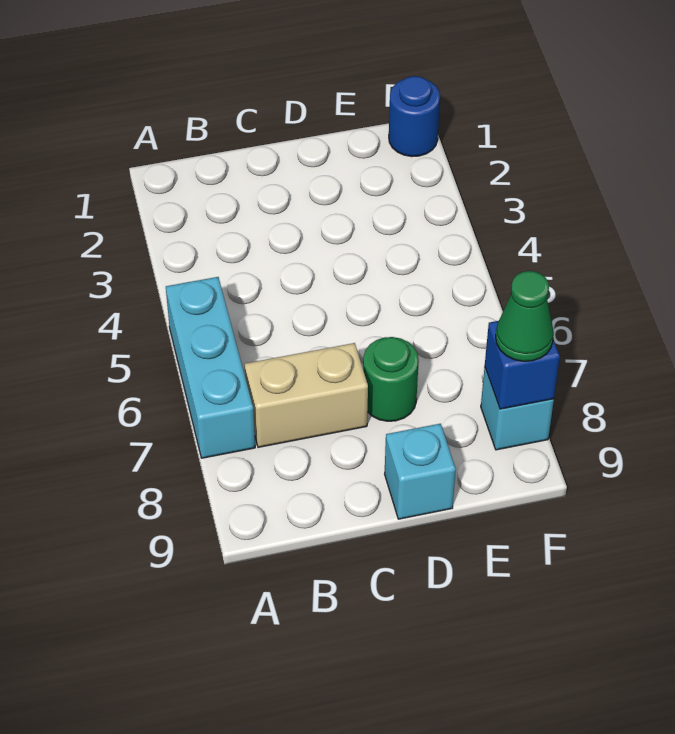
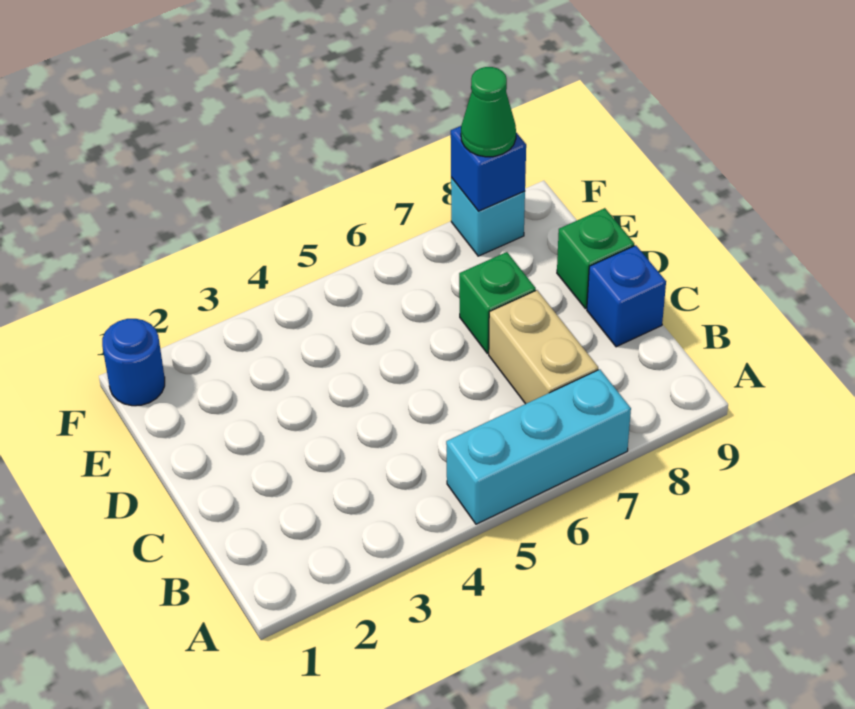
none -> blue brick C9 level 1
green round brick D7 level 1 -> green brick D7 level 1
cyan brick D9 level 1 -> green brick D9 level 1

